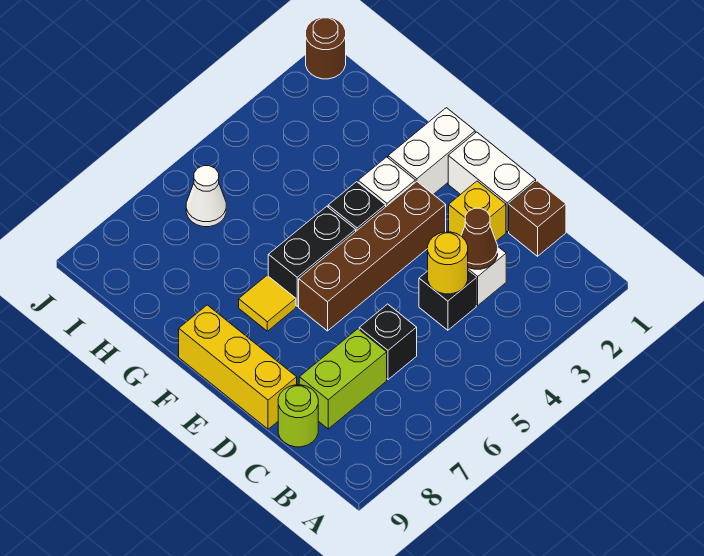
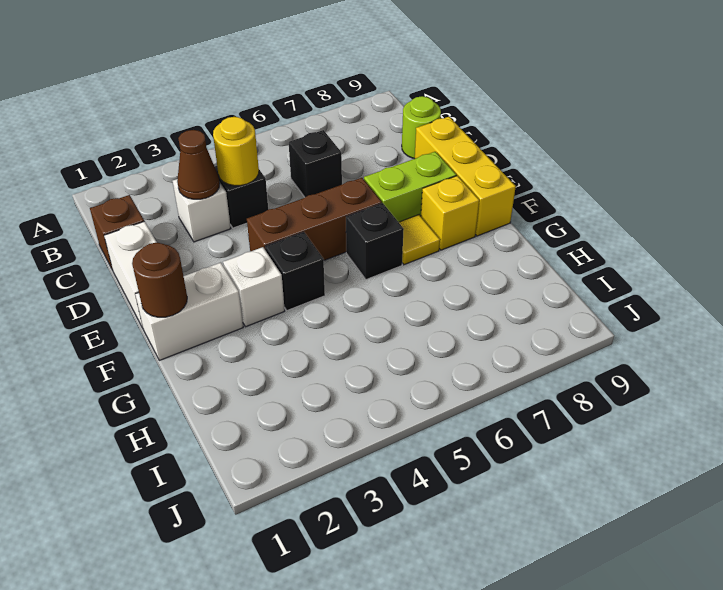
lime brick C7:C8 level 1 -> lime brick E7:E8 level 1
yellow brick D2 level 1 -> yellow brick F8 level 1
brown brick E3:E6 level 1 -> brown brick E4:E6 level 1
black brick F5:F6 level 1 -> black brick F6 level 1
white cone I6 level 1 -> none
brown round brick J1 level 1 -> brown round brick F1 level 2

